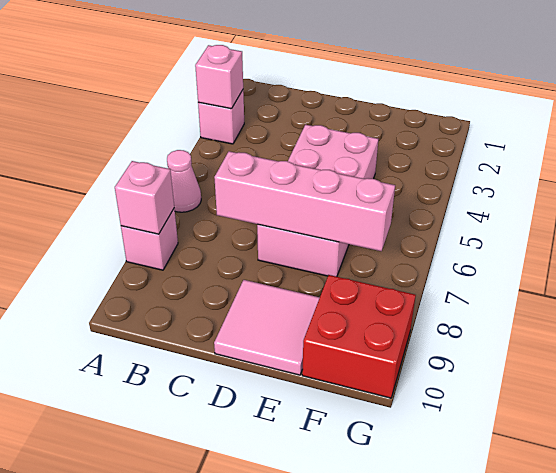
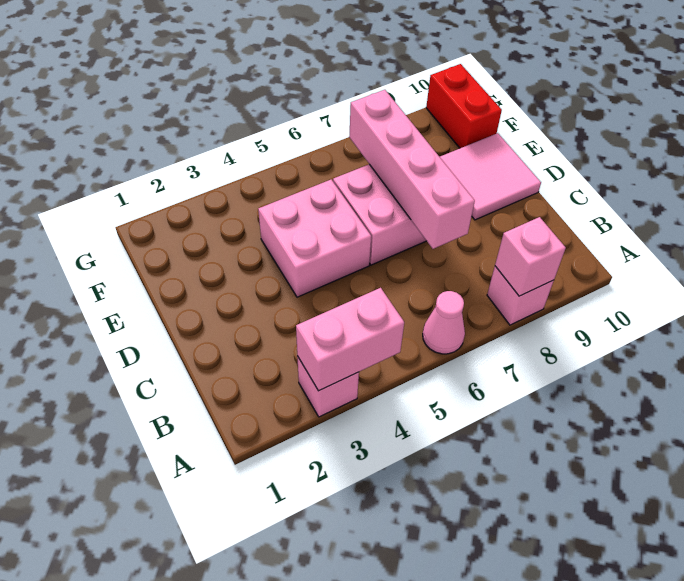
pink brick A3 level 2 -> pink brick A3:A4 level 2
red brick F9:G10 level 1 -> red brick F10:G10 level 1

